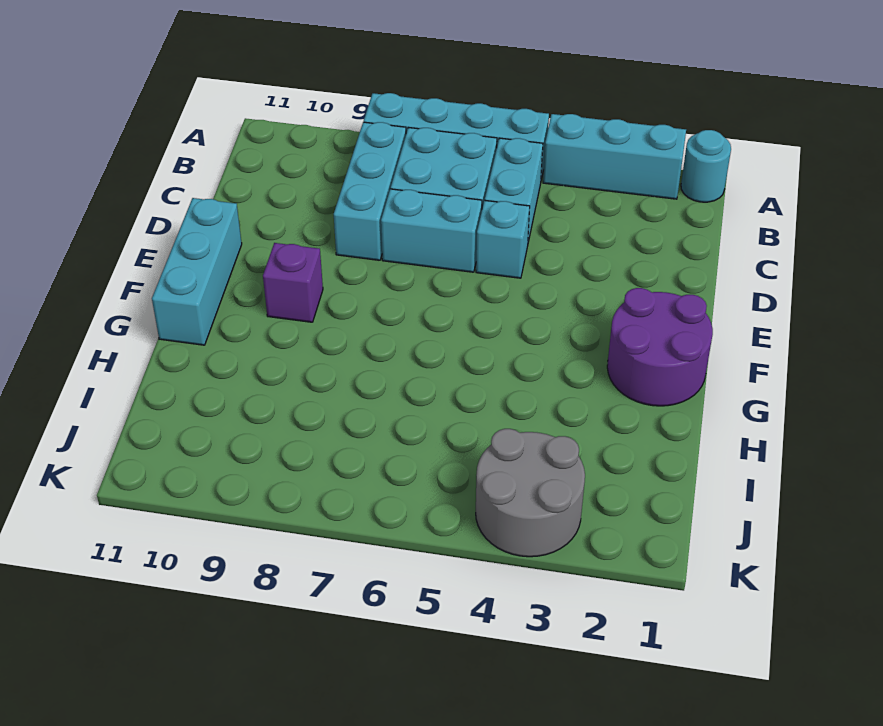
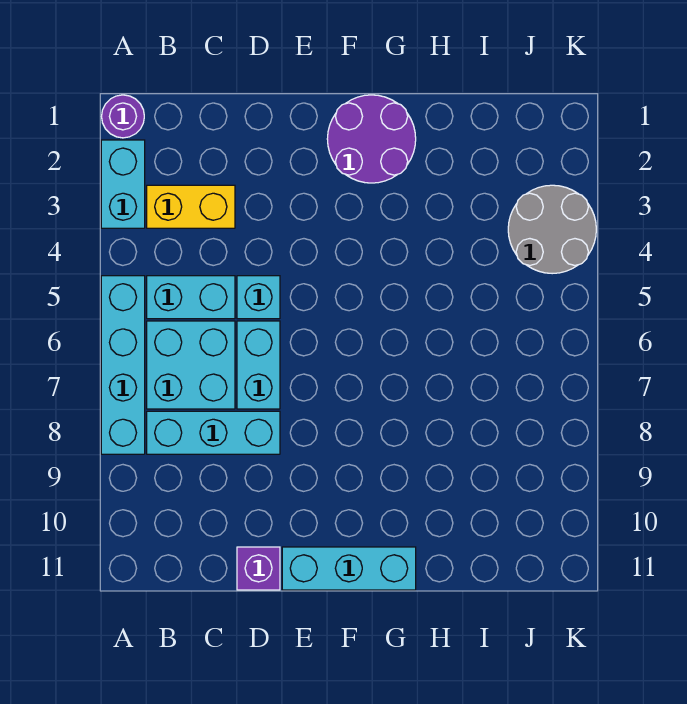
cyan round brick A1 level 1 -> purple round brick A1 level 1
cyan brick A2:A4 level 1 -> cyan brick A2:A3 level 1
none -> yellow brick B3:C3 level 1
purple brick F9 level 1 -> purple brick D11 level 1

